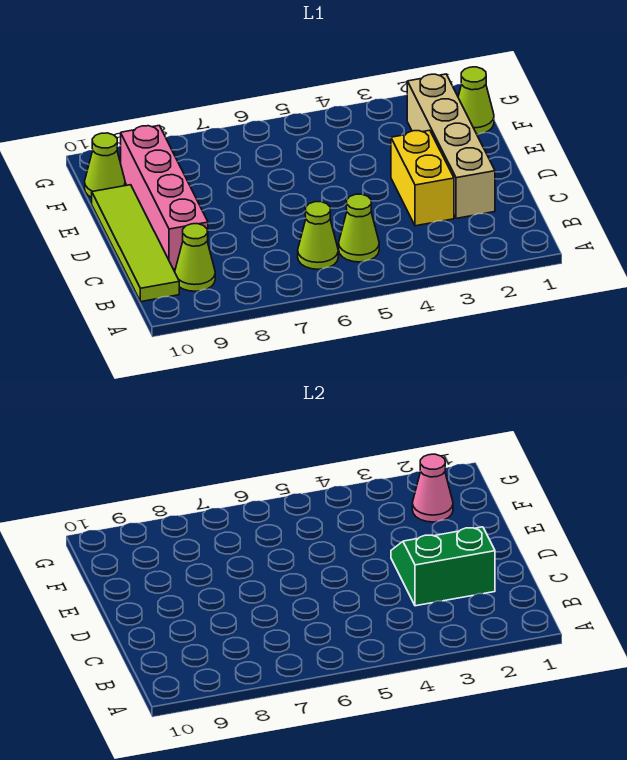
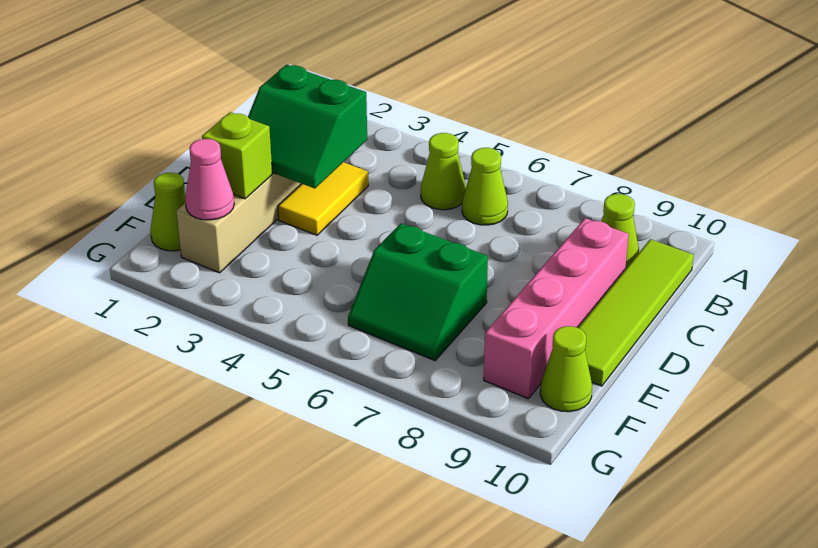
yellow brick C3:D3 level 1 -> yellow tile C3:D3 level 1
none -> lime brick E2 level 2
none -> green slope E6:F7 level 1 top E

